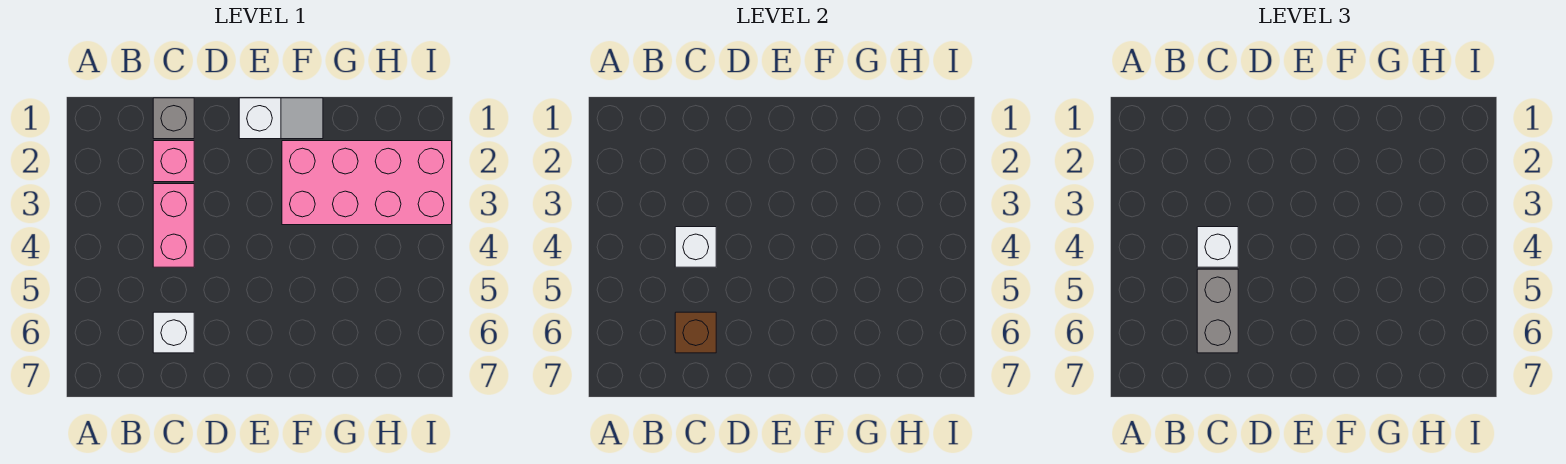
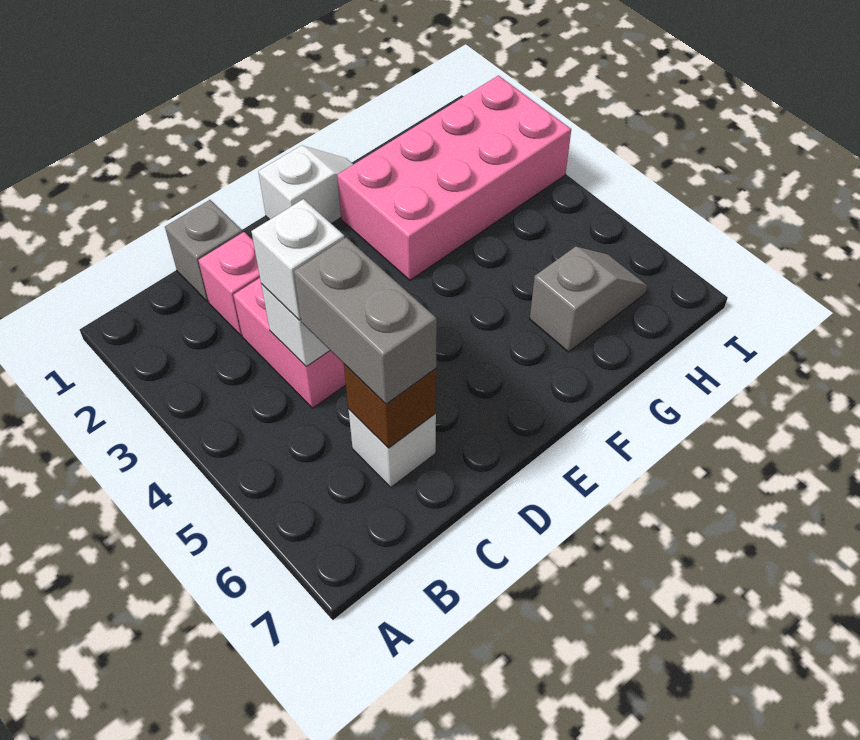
none -> grey slope G6:H6 level 1 top G

